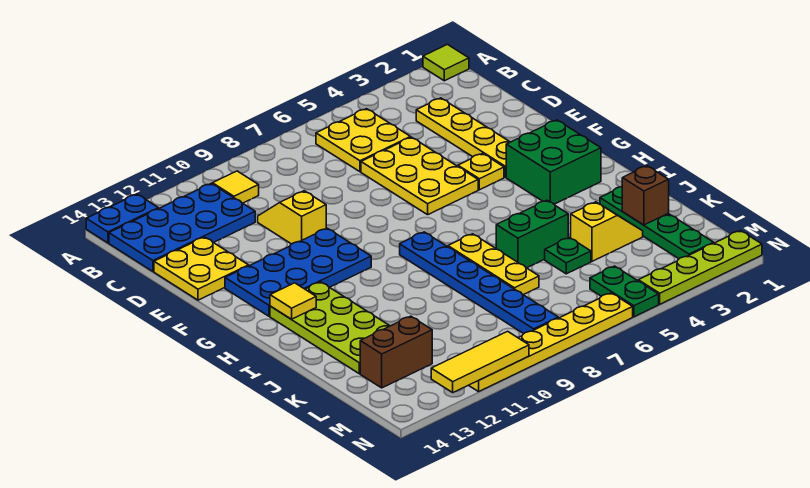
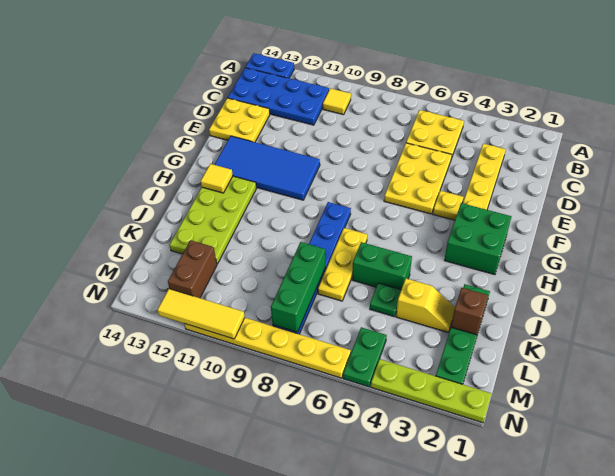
lime tile A1 level 1 -> none
yellow slope D10:E10 level 1 top E -> none
blue plate F10:G13 level 1 -> blue tile F10:G13 level 1
none -> green brick K8:M8 level 2
brown brick L12:L13 level 1 -> brown brick L12:M12 level 1

